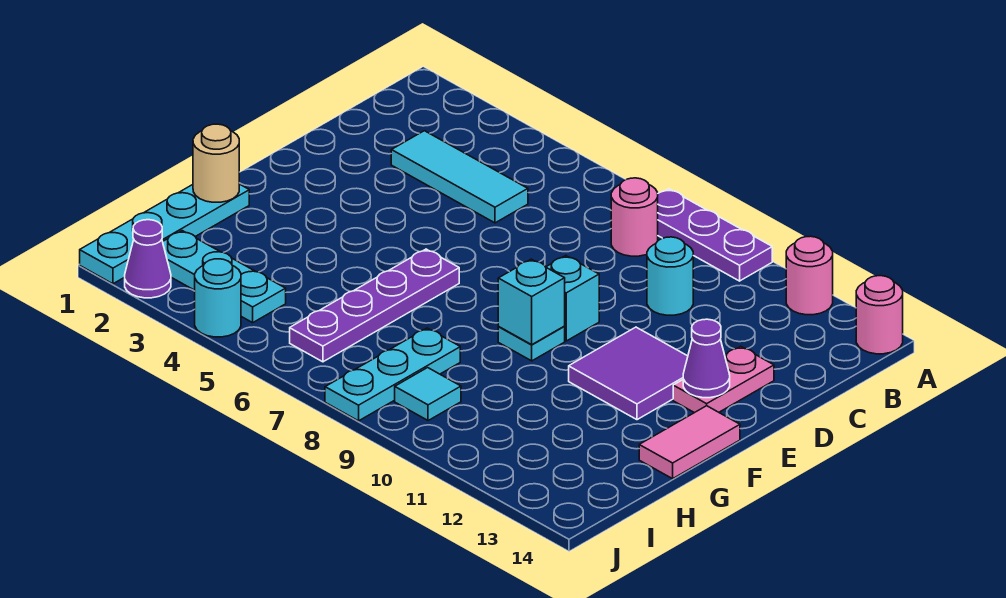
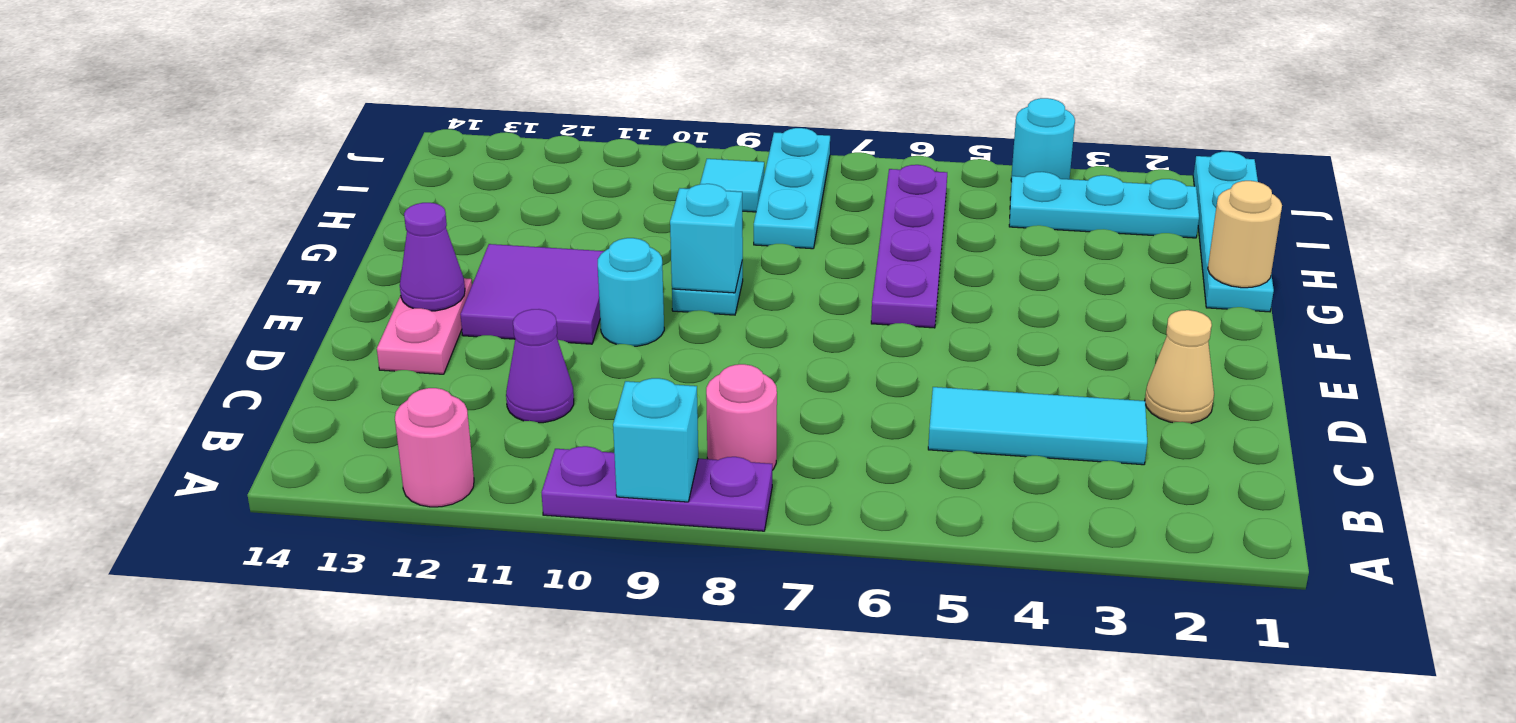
pink round brick A14 level 1 -> none
cyan round brick C10 level 1 -> cyan round brick E10 level 1
none -> tan cone D2 level 1
cyan brick E9 level 1 -> cyan brick A9 level 2
pink tile F14:G14 level 1 -> none
purple cone J2 level 1 -> purple cone C11 level 1

